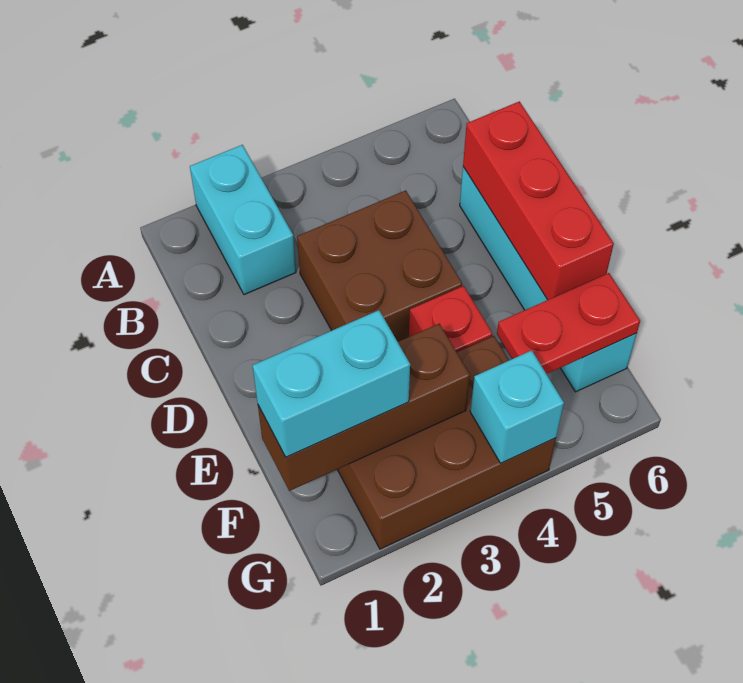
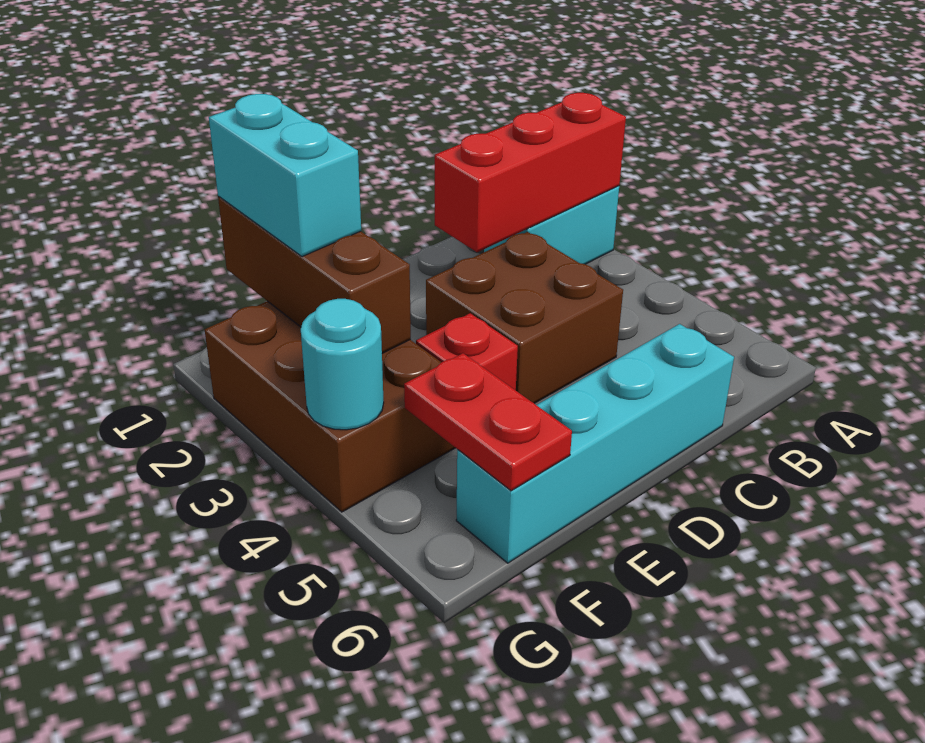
red brick C6:E6 level 2 -> red brick A2:C2 level 2
cyan brick G4 level 2 -> cyan round brick G4 level 2

